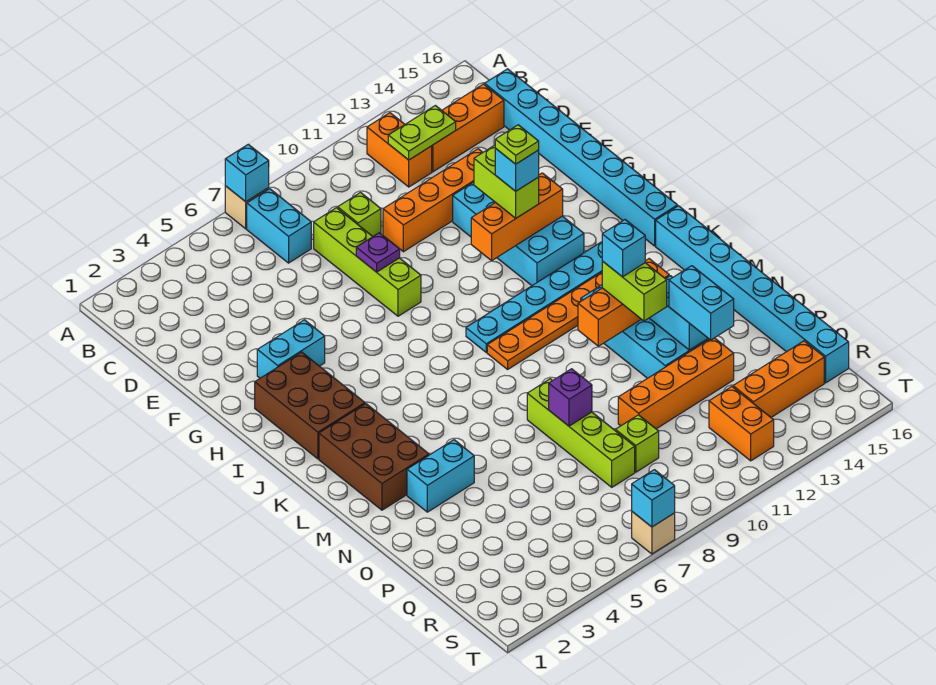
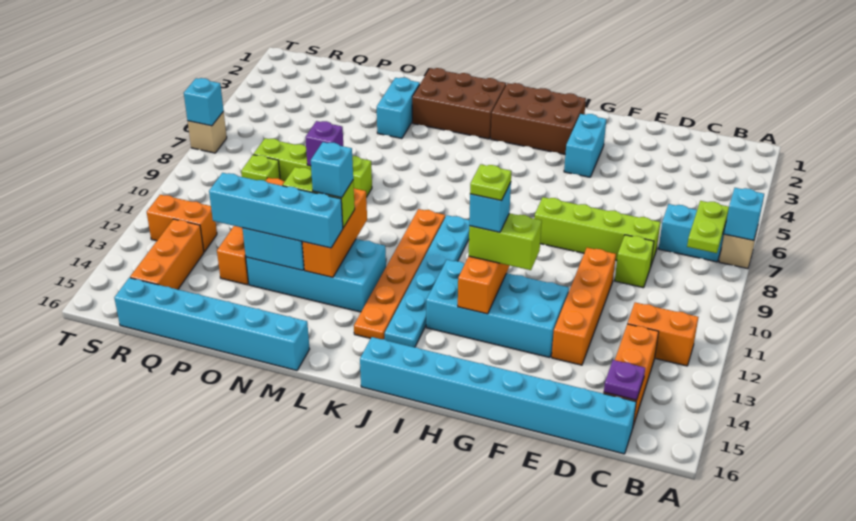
lime plate C12:C13 level 2 -> lime plate B7:B8 level 2
purple plate F8 level 2 -> purple plate C15 level 2
cyan brick K16:R16 level 1 -> cyan brick M16:R16 level 1
cyan brick O13:P13 level 3 -> cyan brick M13:P13 level 3

